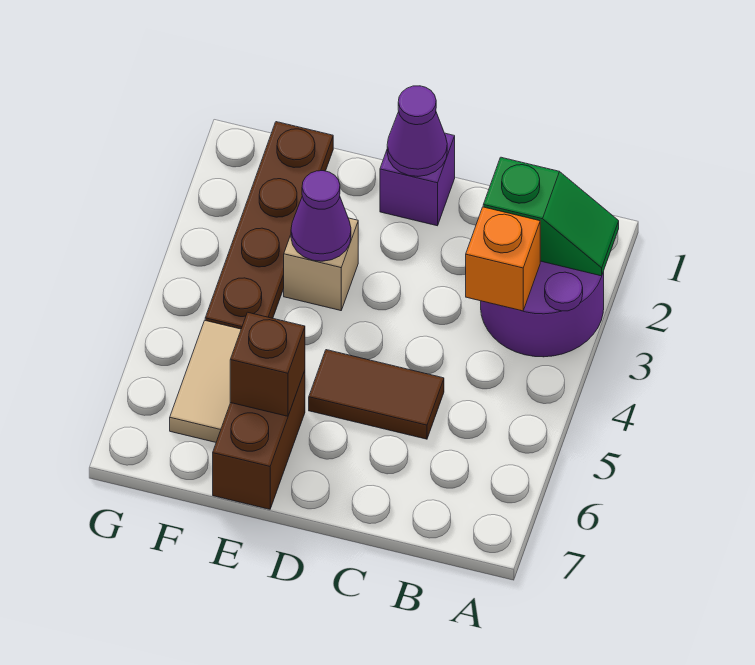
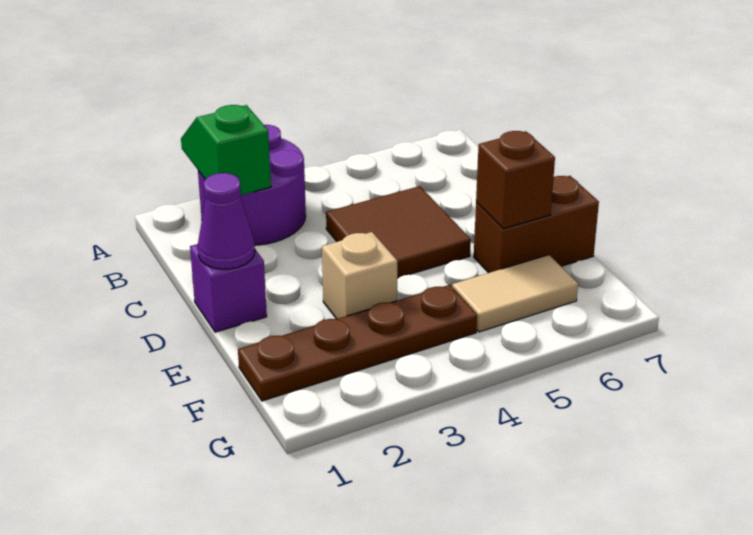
orange brick B3 level 2 -> none
brown tile C5:D5 level 1 -> brown tile C4:D5 level 1
purple cone E3 level 2 -> none

